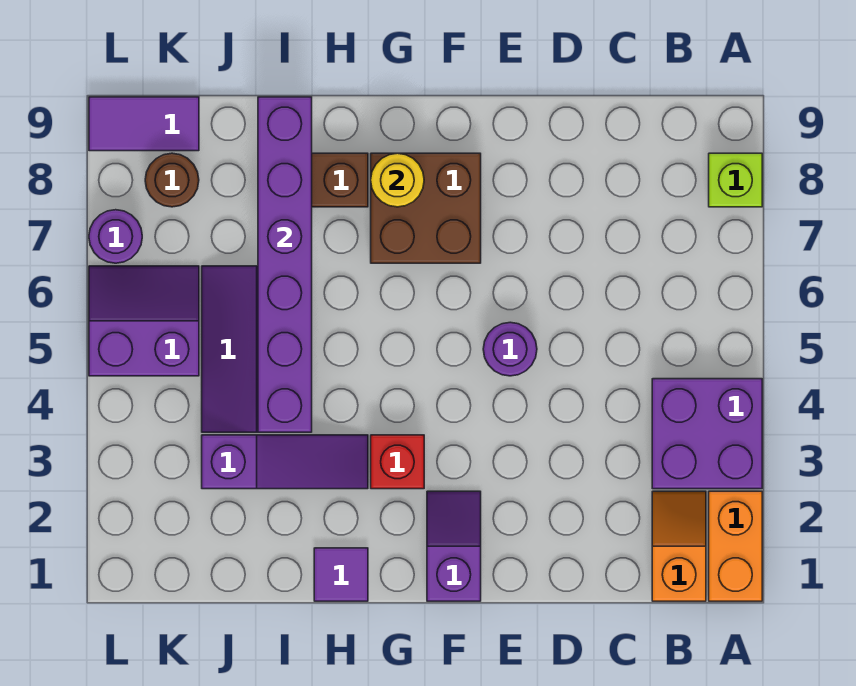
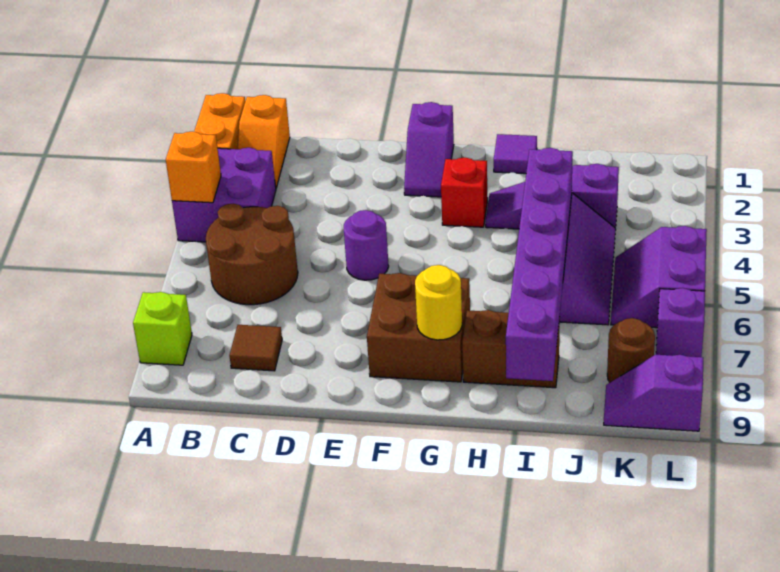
none -> orange brick A4 level 2
none -> brown round brick B5:C6 level 1
none -> brown tile C8 level 1
purple slope K5:L6 level 1 top 5 -> purple slope K5:L6 level 1 top L
purple tile K9:L9 level 1 -> purple slope K9:L9 level 1 top L
purple round brick L7 level 1 -> purple brick L7 level 1

